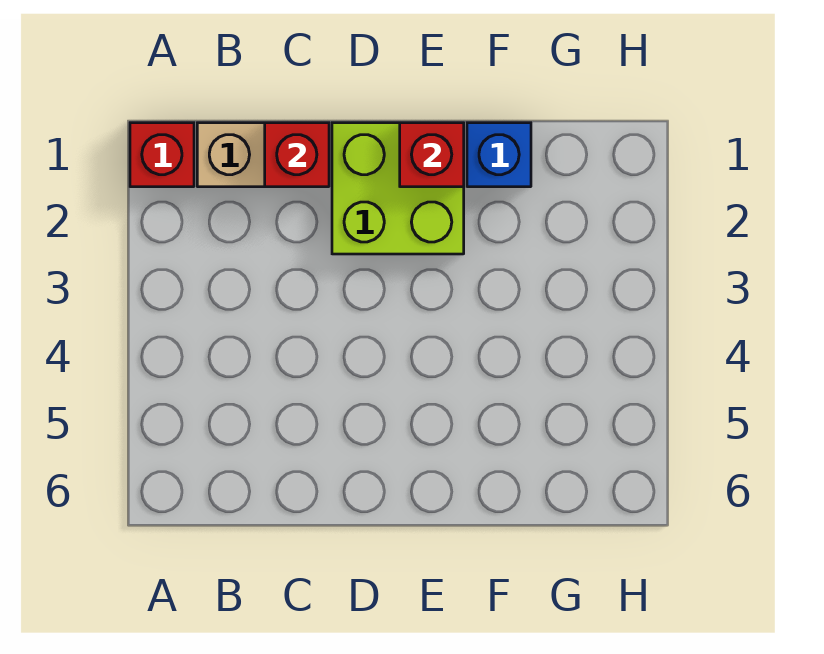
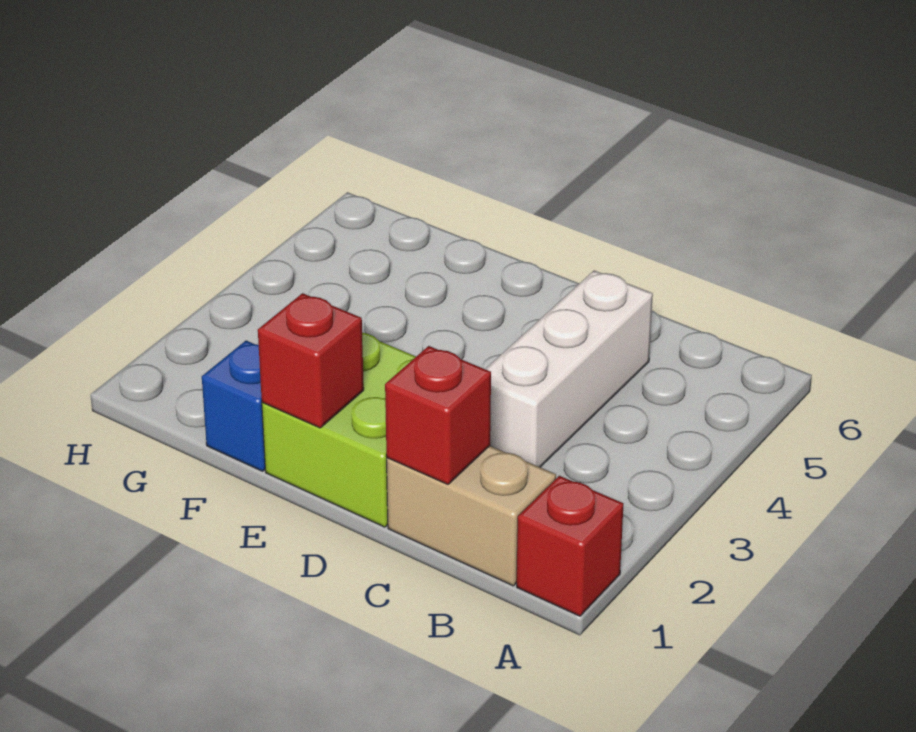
none -> white brick C3:C5 level 1

